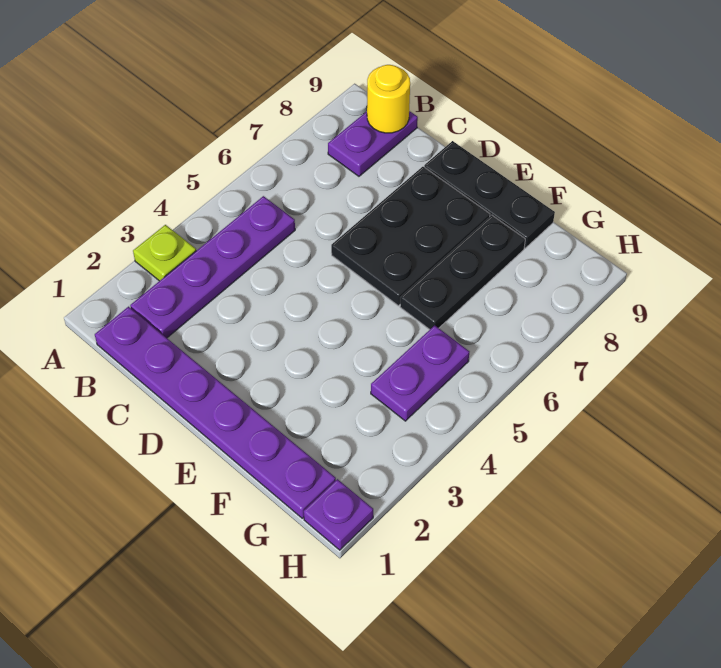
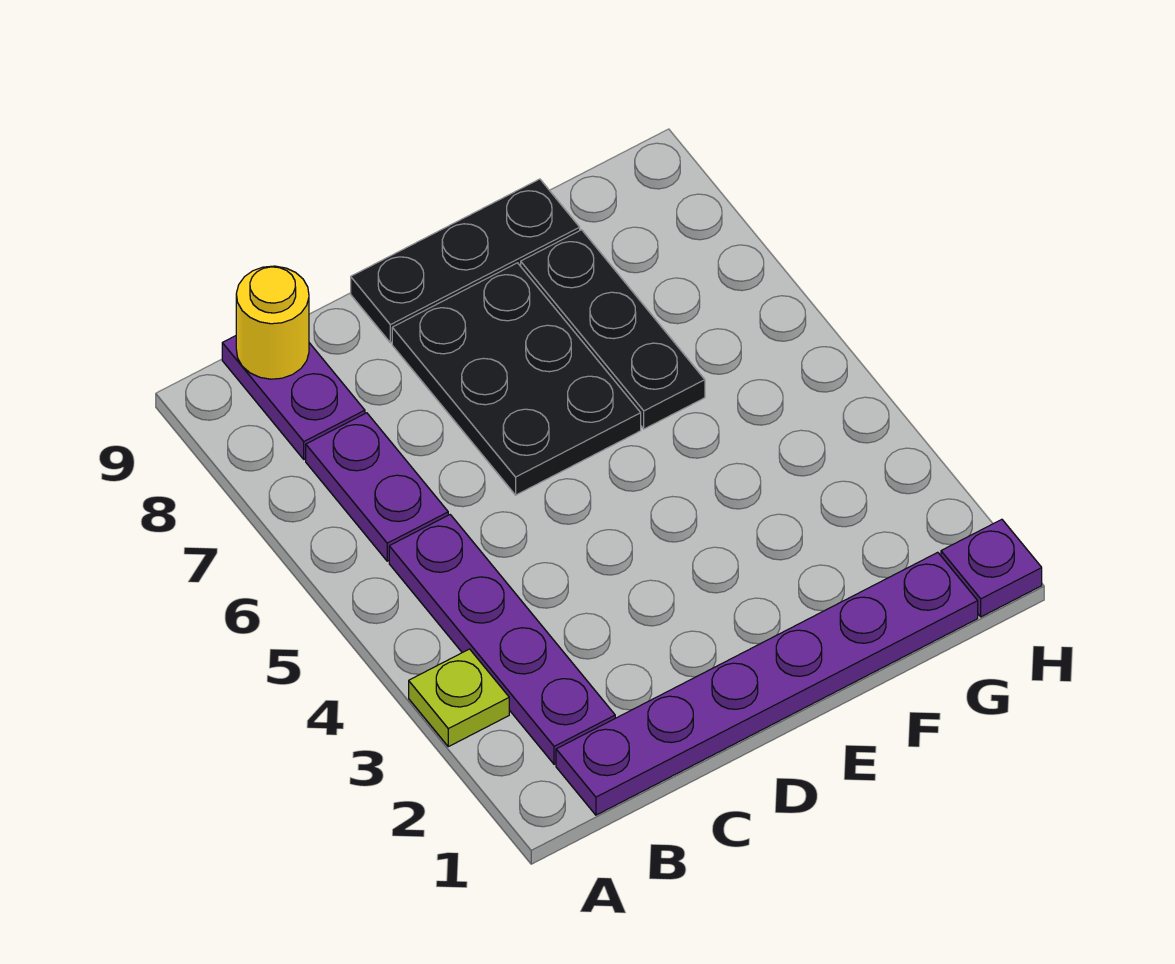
purple plate G4:G5 level 1 -> purple plate B6:B7 level 1

